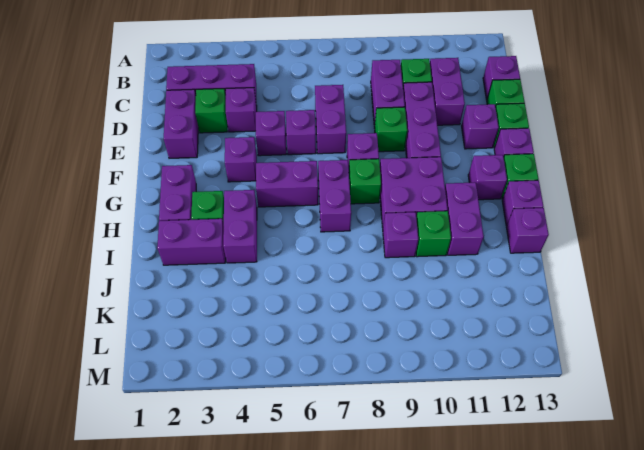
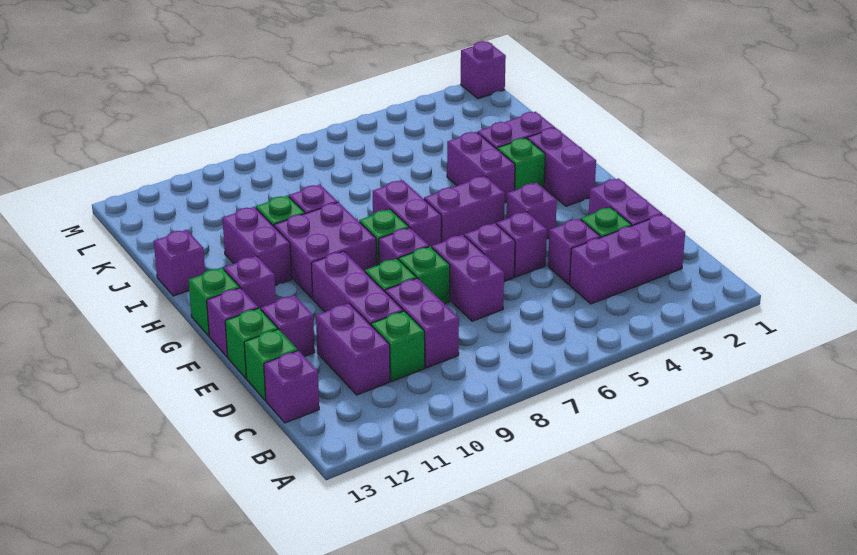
none -> green brick E8 level 1
purple brick H13 level 1 -> purple brick M1 level 1

